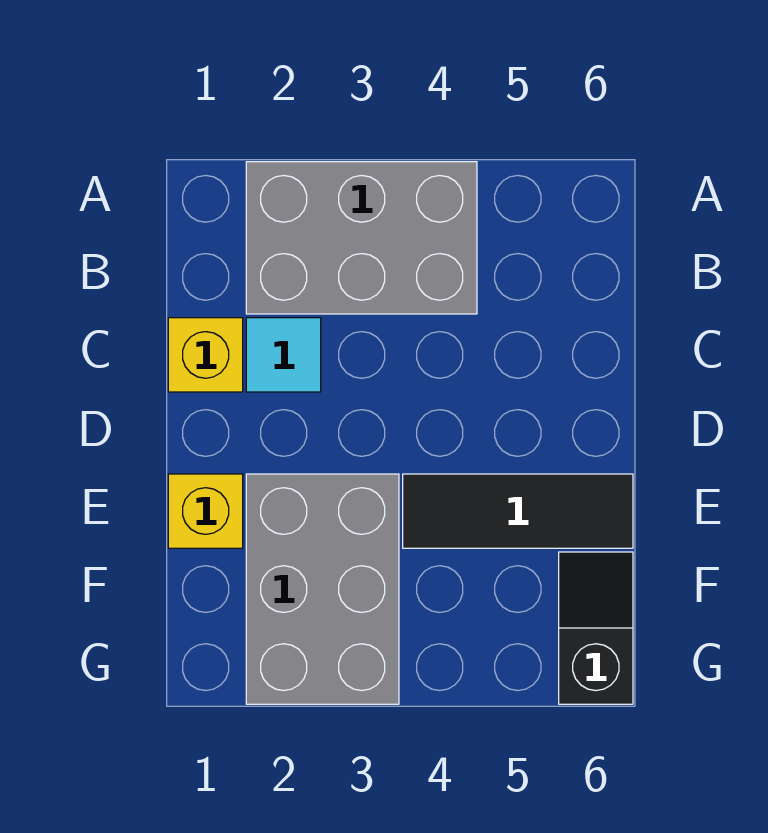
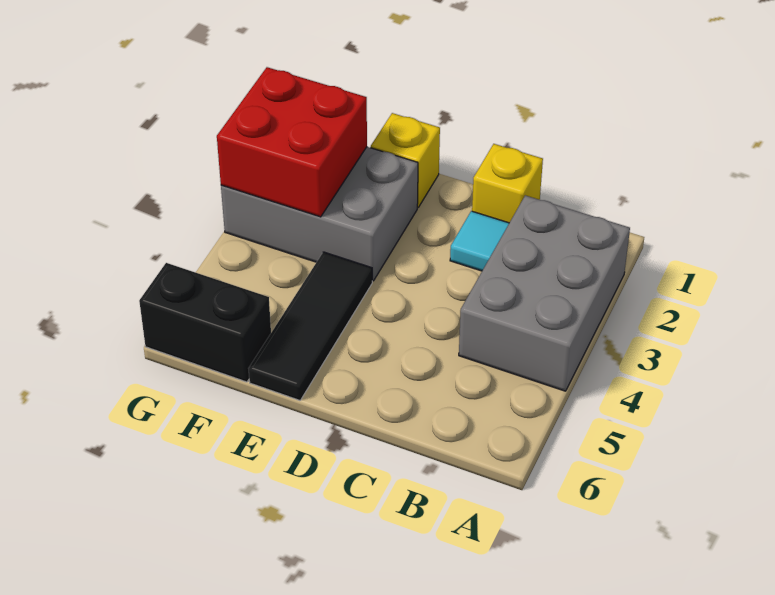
none -> red brick F2:G3 level 2
black slope F6:G6 level 1 top G -> black brick F6:G6 level 1

